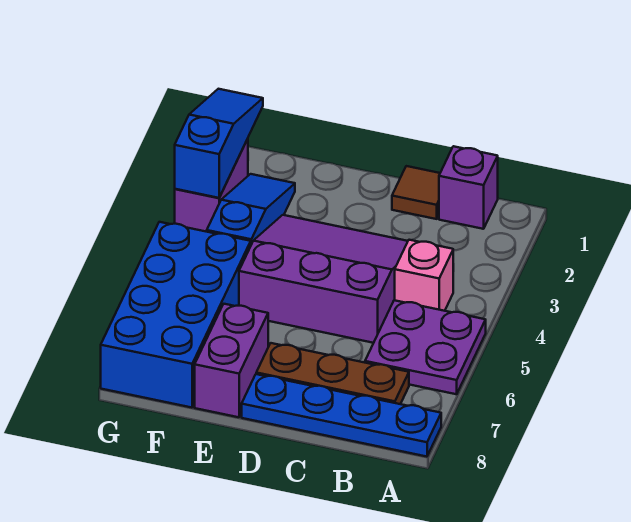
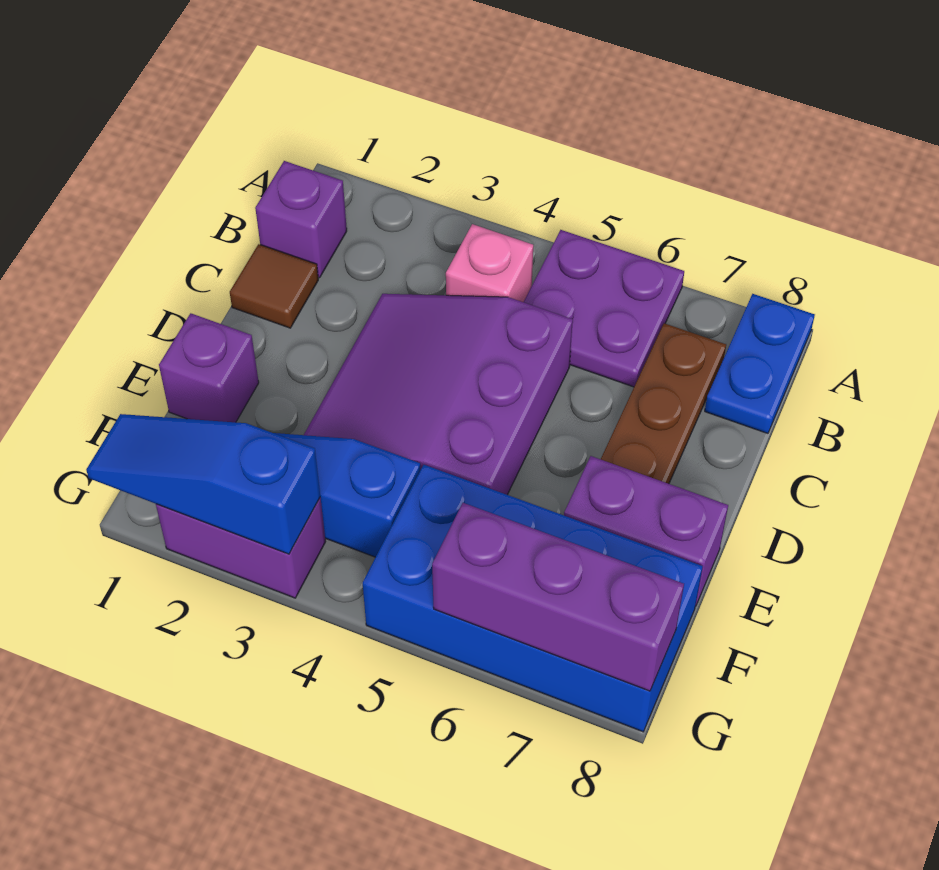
blue plate A8:D8 level 1 -> blue plate A8:B8 level 1
none -> purple brick E1 level 1
none -> purple brick G6:G8 level 2

